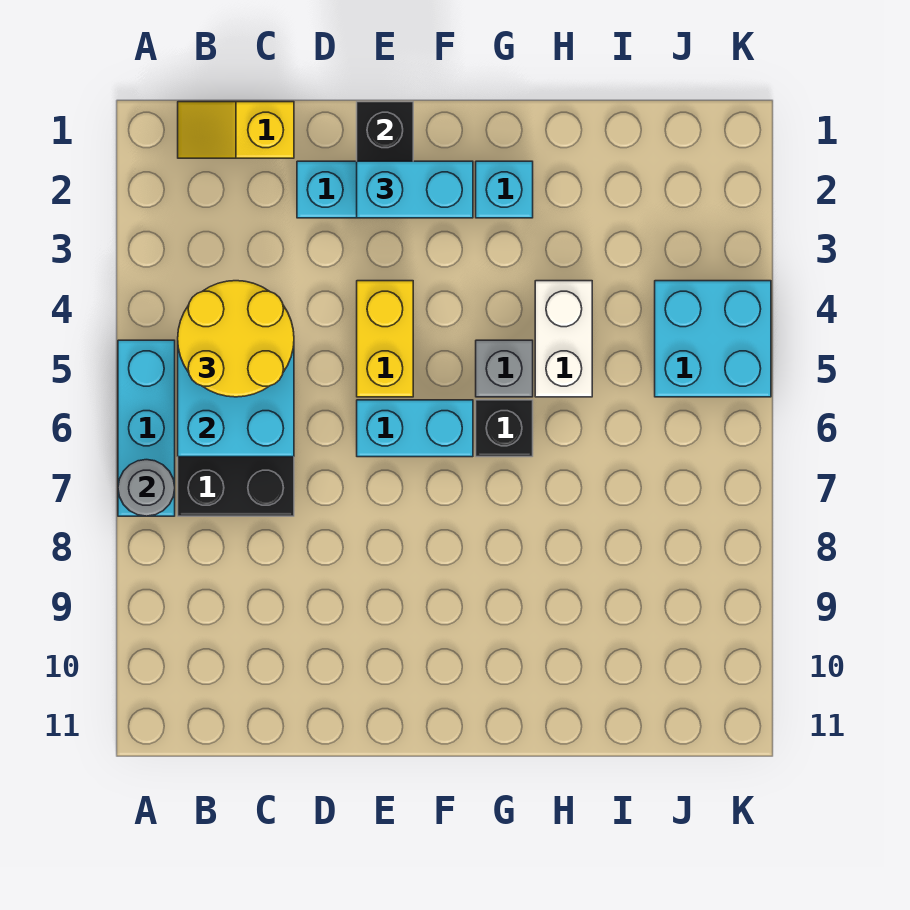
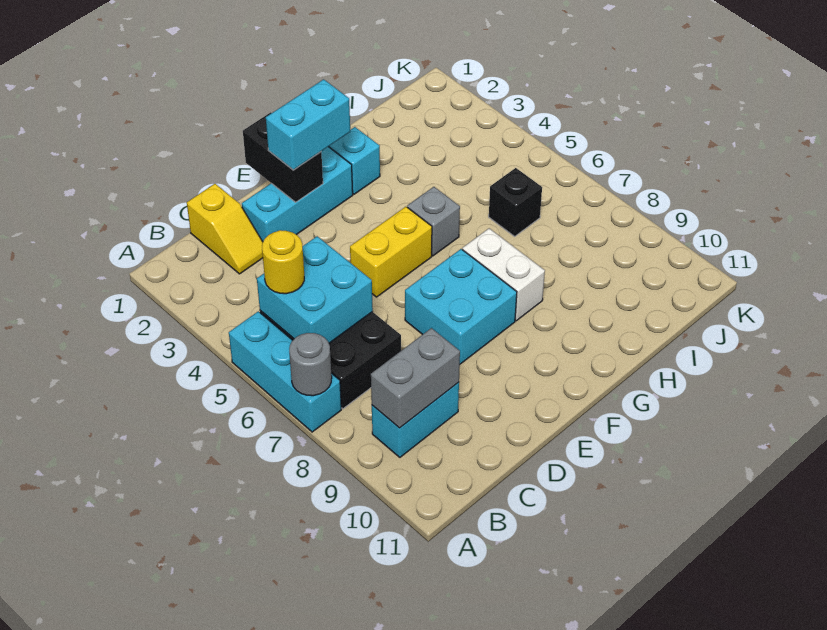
yellow slope B1:C1 level 1 top C -> yellow slope C1:C2 level 1 top 1
yellow round brick B4:C5 level 3 -> yellow round brick B5 level 3
none -> grey brick B9:C9 level 2
yellow brick E4:E5 level 1 -> yellow brick E5:F5 level 1
cyan brick E6:F6 level 1 -> cyan brick B9:C9 level 1
black brick G6 level 1 -> black brick I6 level 1
white brick H4:H5 level 1 -> white brick G7:G8 level 1
cyan brick J4:K5 level 1 -> cyan brick E7:F8 level 1

